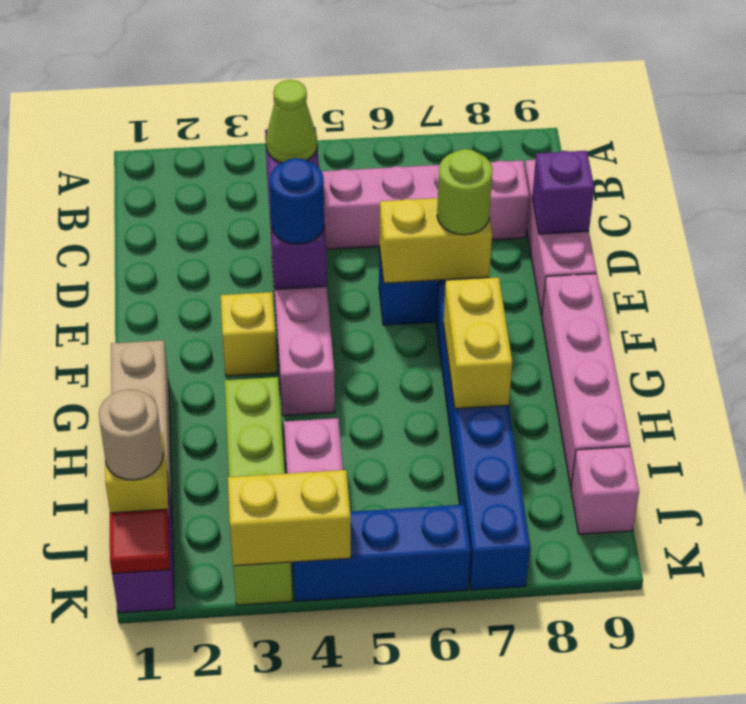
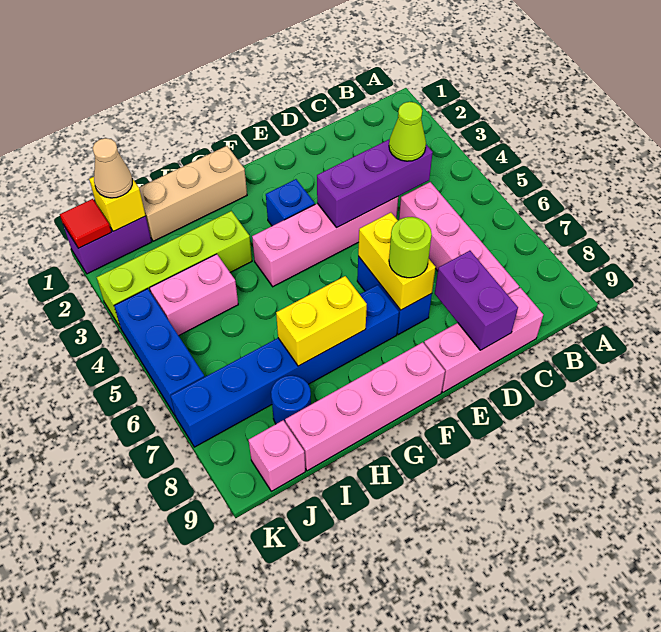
purple brick D9 level 2 -> purple brick D8:D9 level 2
blue round brick E4 level 3 -> blue round brick I8 level 1
yellow brick F3 level 1 -> blue brick F3 level 1
tan round brick J1 level 3 -> tan cone J1 level 3
yellow brick K3:K4 level 2 -> none

